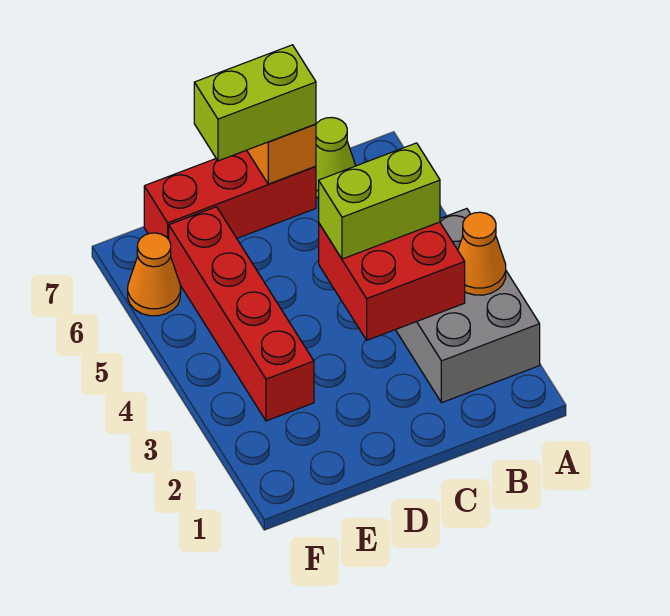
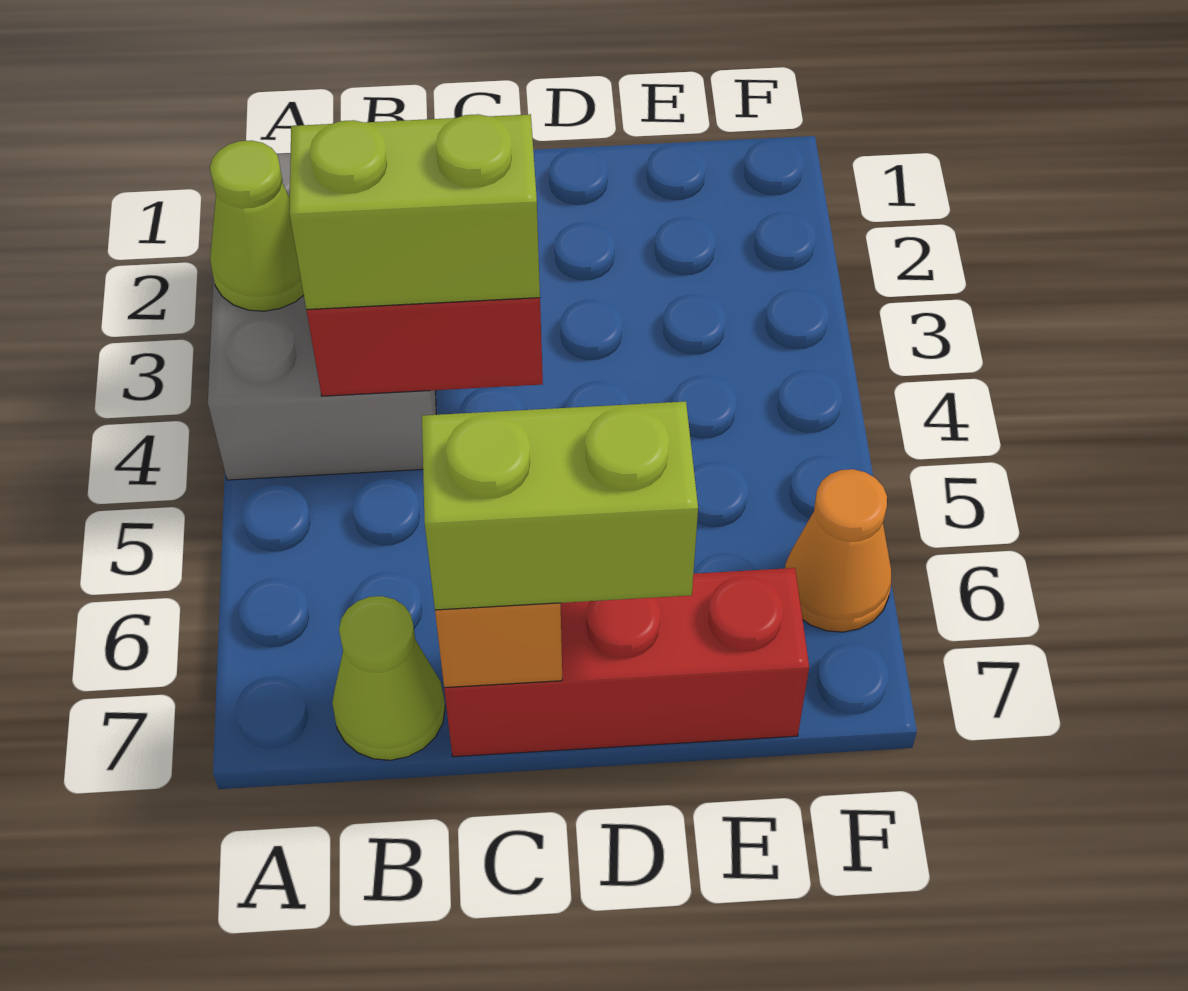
orange cone A3 level 2 -> lime cone A3 level 2
red brick E3:E6 level 1 -> none

